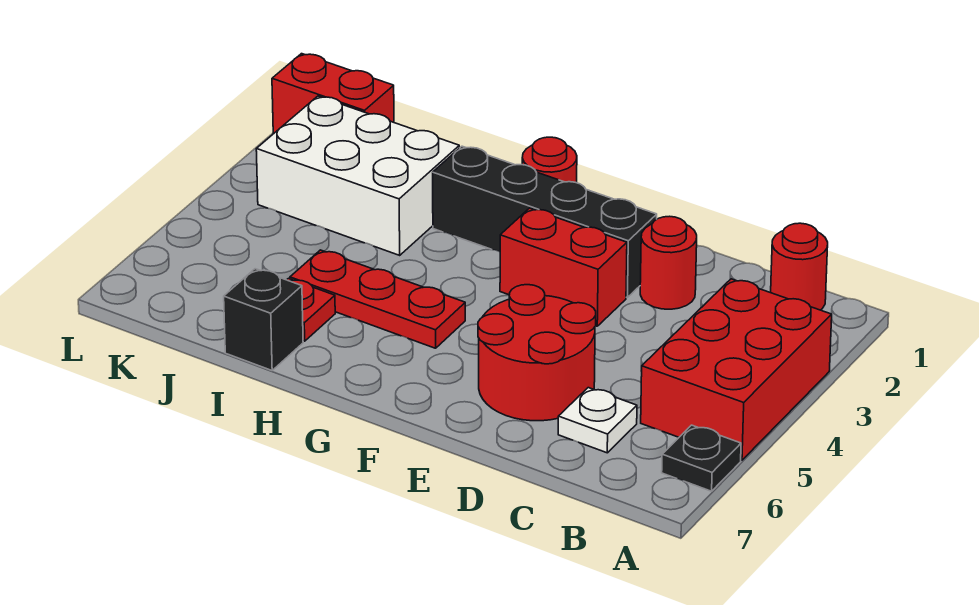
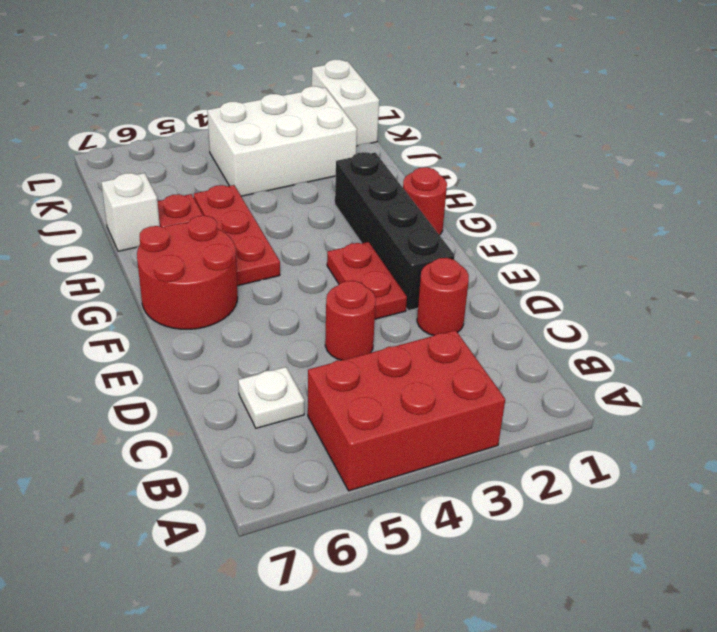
black plate A6 level 1 -> none
red round brick B1 level 1 -> red round brick D4 level 1
red round brick D5:E6 level 1 -> red round brick F6:G7 level 1
red brick E3:F3 level 1 -> red plate E3:F3 level 1
white brick I2:K3 level 1 -> white brick J2:K4 level 1
black brick I7 level 1 -> white brick I7 level 1
red brick K1:L1 level 1 -> white brick K1:L1 level 1

